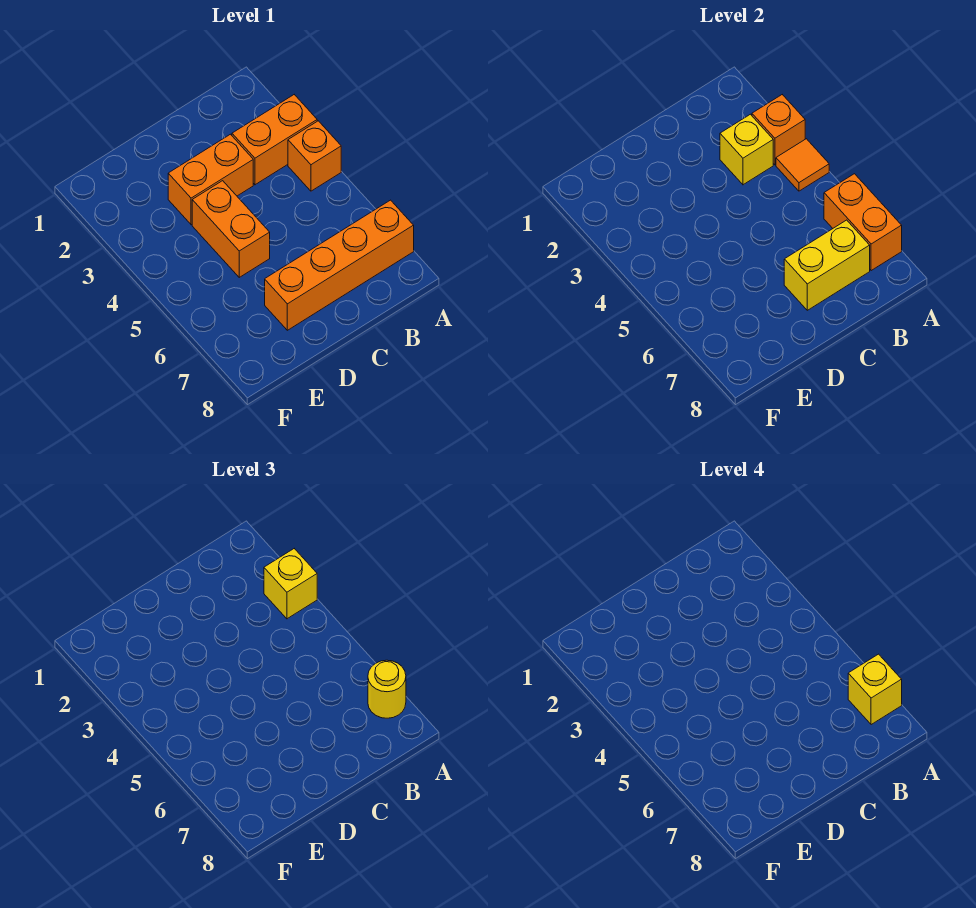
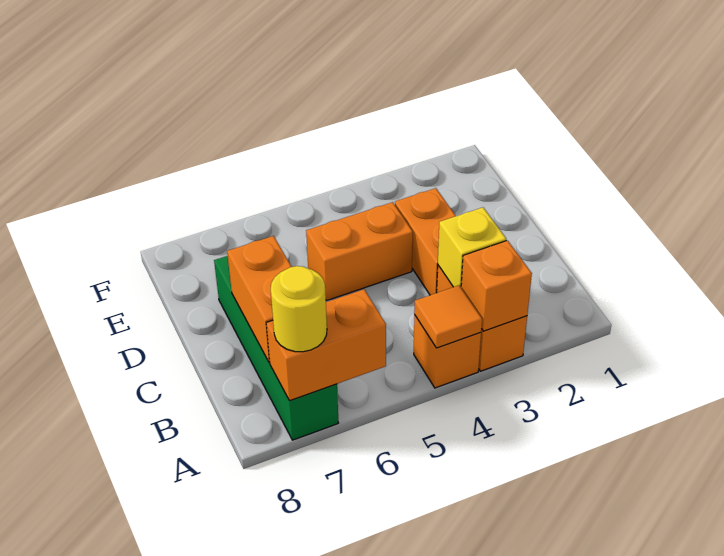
yellow brick A3 level 3 -> none
orange brick A7:D7 level 1 -> green brick A7:D7 level 1
yellow brick A7 level 4 -> none
yellow brick B7:C7 level 2 -> orange brick B7:C7 level 2

